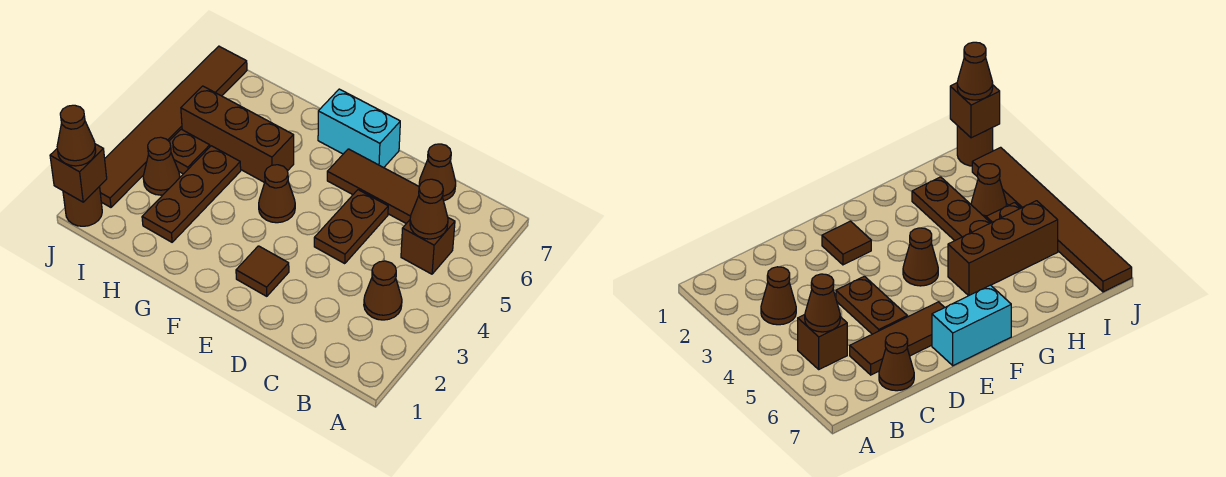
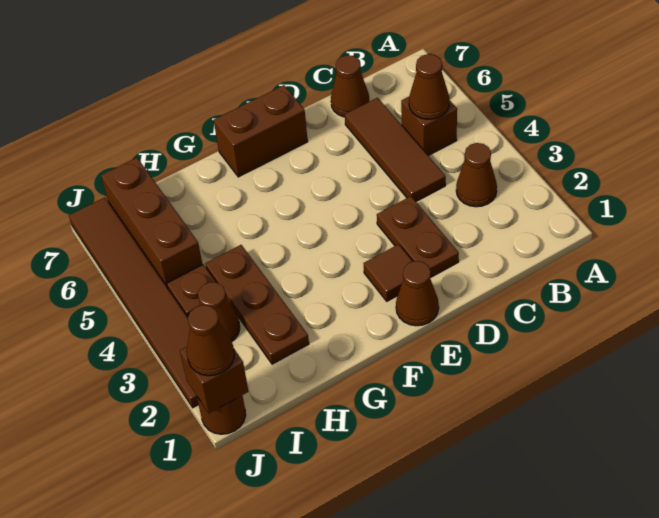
brown tile C6:E6 level 1 -> brown tile C4:C6 level 1
brown plate D4:D5 level 1 -> brown plate D2:D3 level 1
cyan brick E7:F7 level 1 -> brown brick E7:F7 level 1
brown cone F4 level 1 -> brown cone E1 level 1
brown brick G5:I5 level 1 -> brown brick I5:I7 level 1

